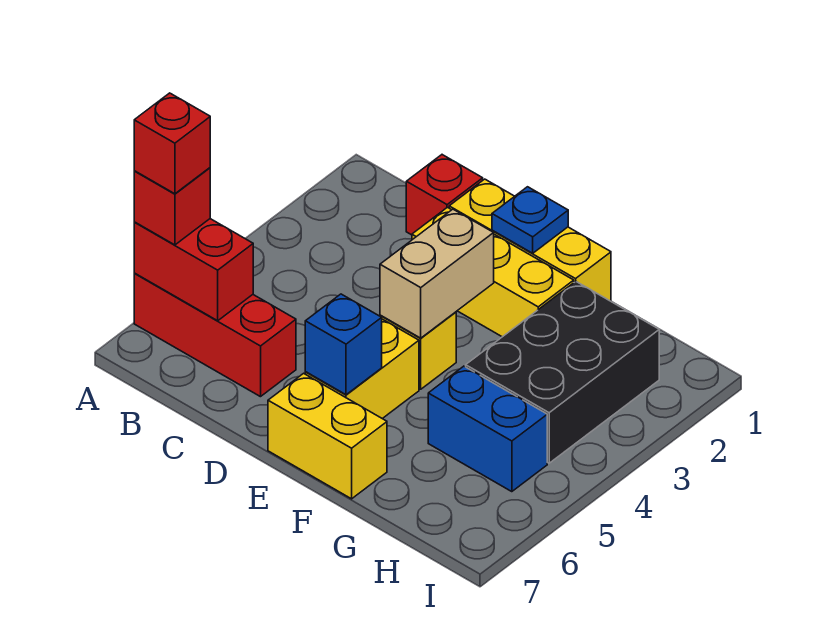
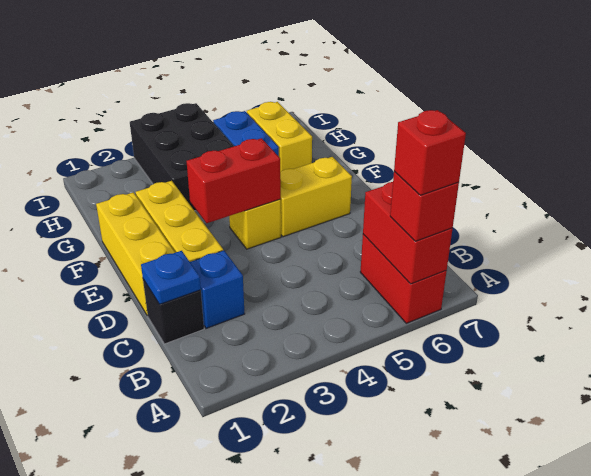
red brick A6:C6 level 1 -> red brick A6:B6 level 1
red brick C1 level 1 -> black brick C1 level 1
blue plate E1 level 2 -> blue plate C1 level 2
tan brick E3:E4 level 2 -> red brick E3:E4 level 2
blue brick E6 level 2 -> blue brick C2 level 1
yellow brick E7:F7 level 1 -> yellow brick G6:H6 level 1
black brick G2:H4 level 1 -> black brick G3:I4 level 1

